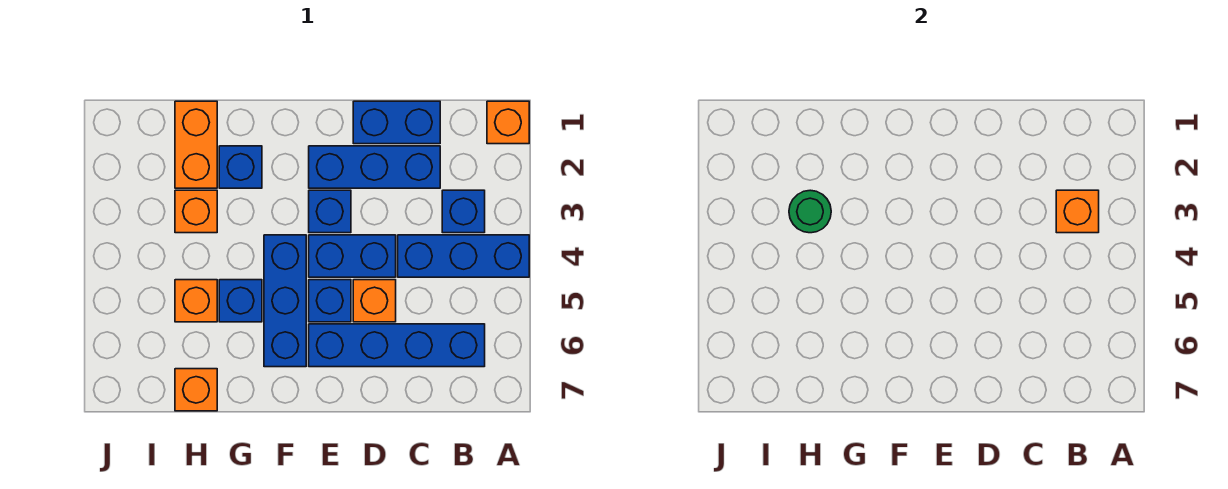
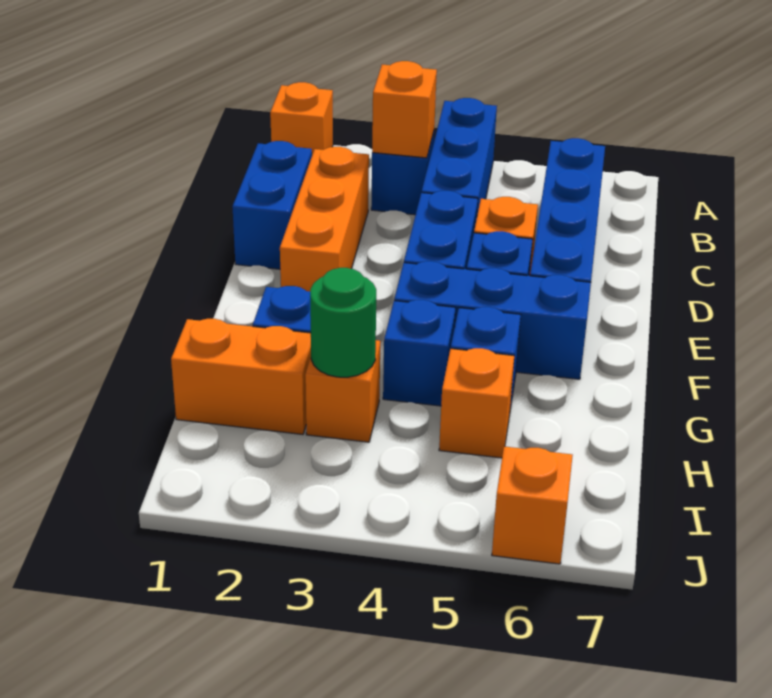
blue brick C2:E2 level 1 -> orange brick C2:E2 level 1
blue brick E3 level 1 -> blue brick G4 level 1
orange brick H7 level 1 -> orange brick J6 level 1

